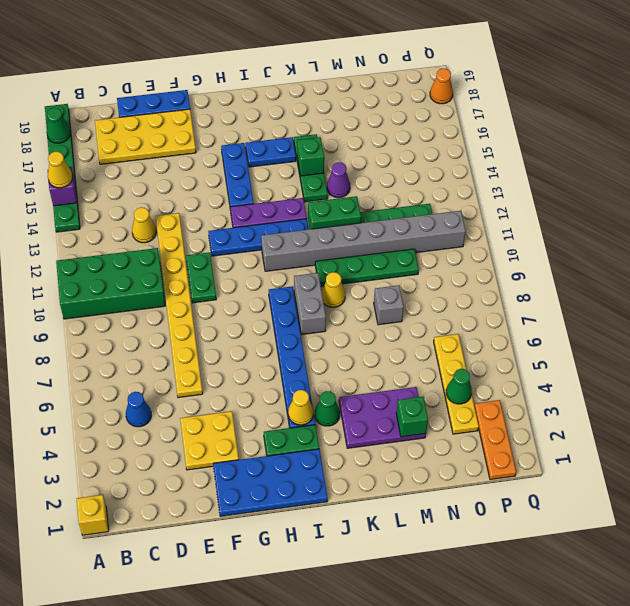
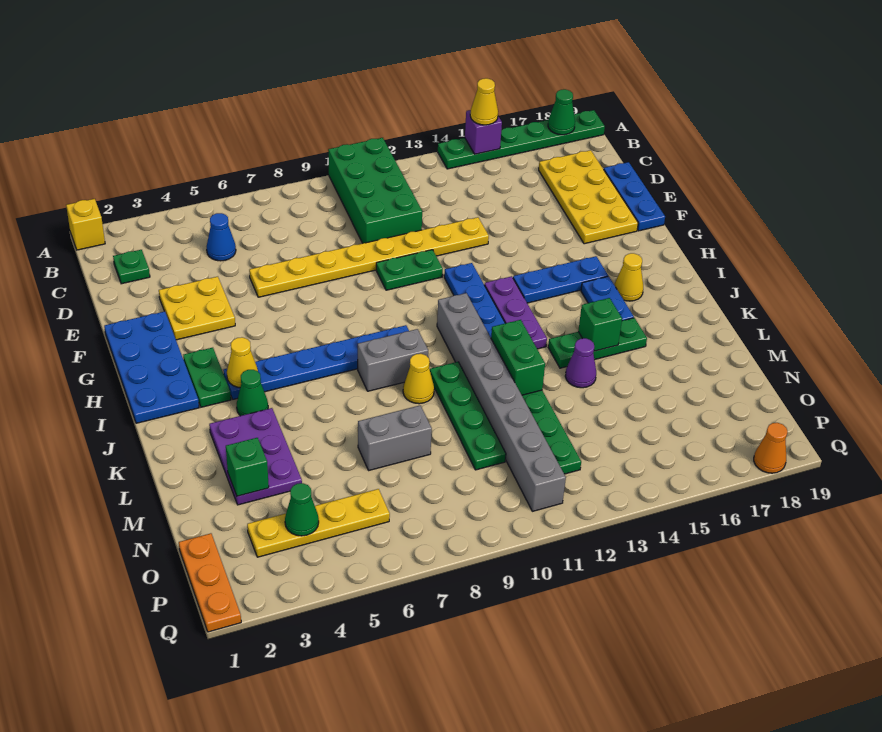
none -> green plate C2 level 1
yellow cone D13 level 1 -> yellow cone I17 level 1
grey brick M8 level 1 -> grey brick M7:M8 level 1
orange plate P1:P3 level 1 -> orange plate O1:Q1 level 1

